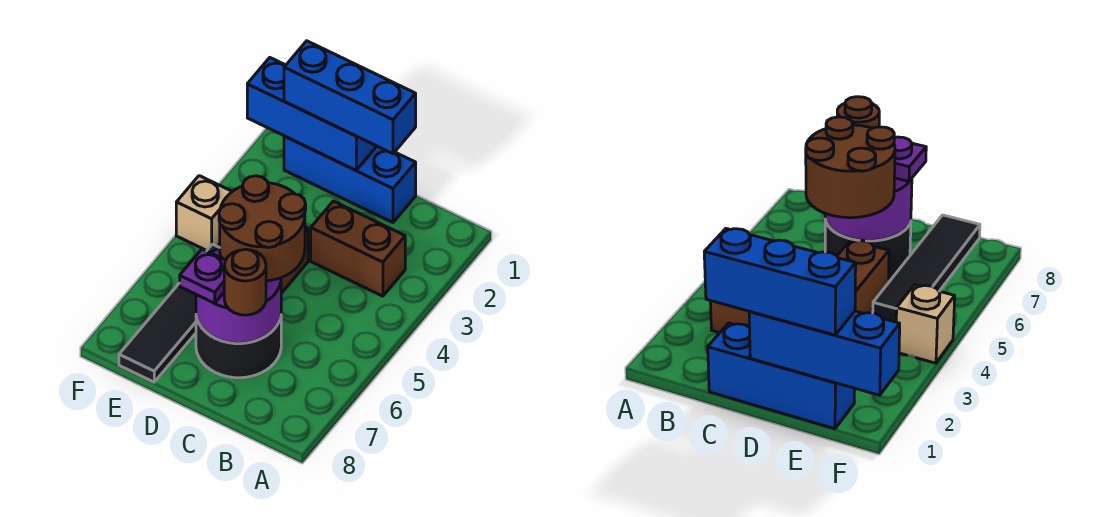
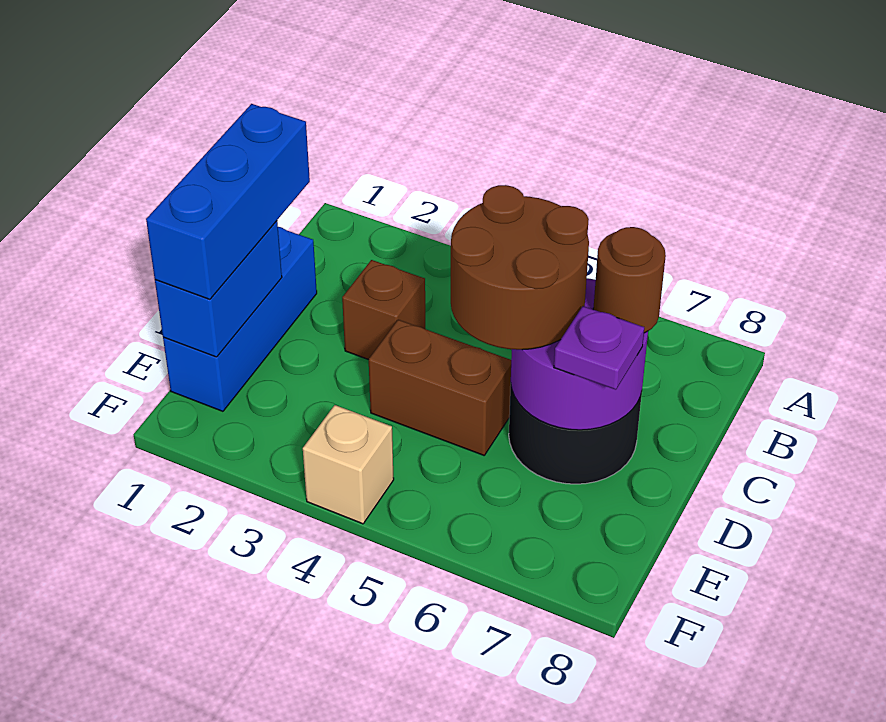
brown brick B3:C3 level 1 -> brown brick C3 level 1
blue brick D1:F1 level 2 -> blue brick D1:E1 level 2
black tile E5:E8 level 1 -> none

